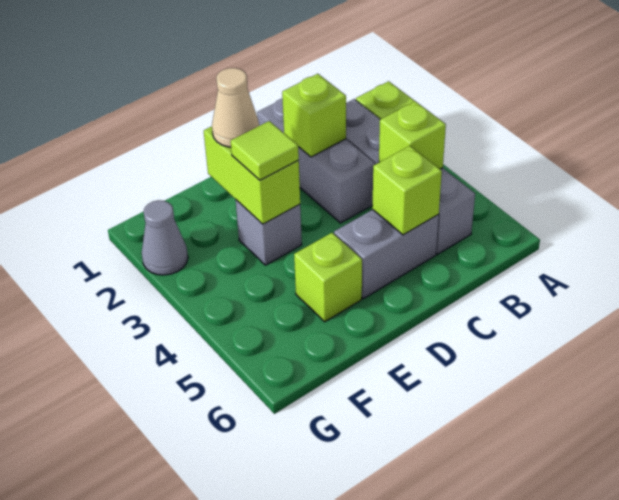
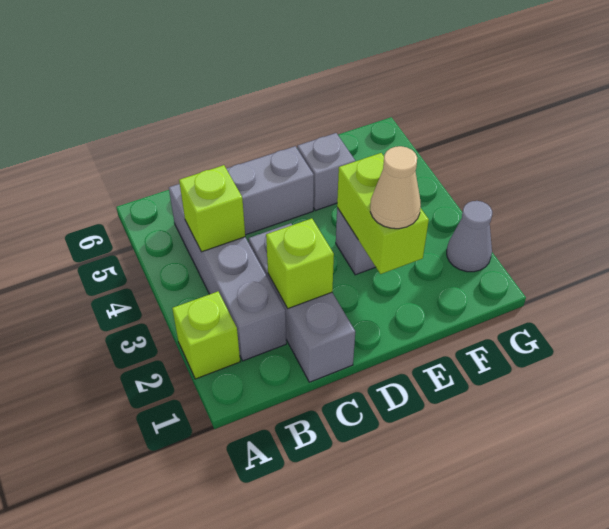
lime brick C5 level 2 -> none
lime tile E3 level 3 -> none
lime brick E5 level 1 -> grey brick E5 level 1

